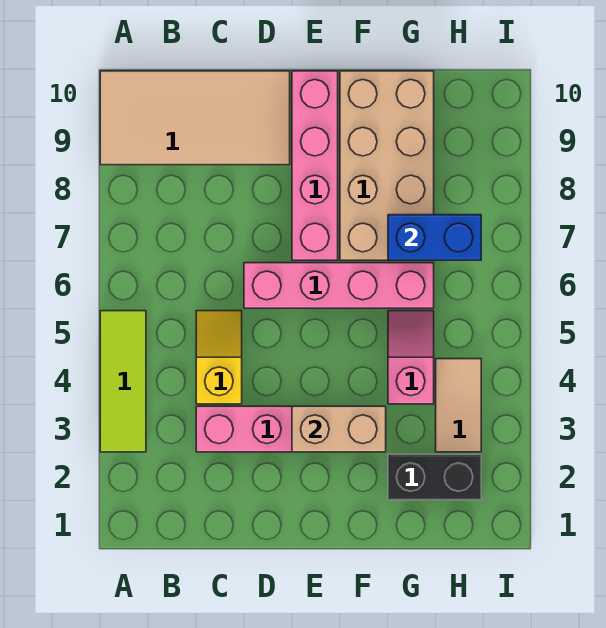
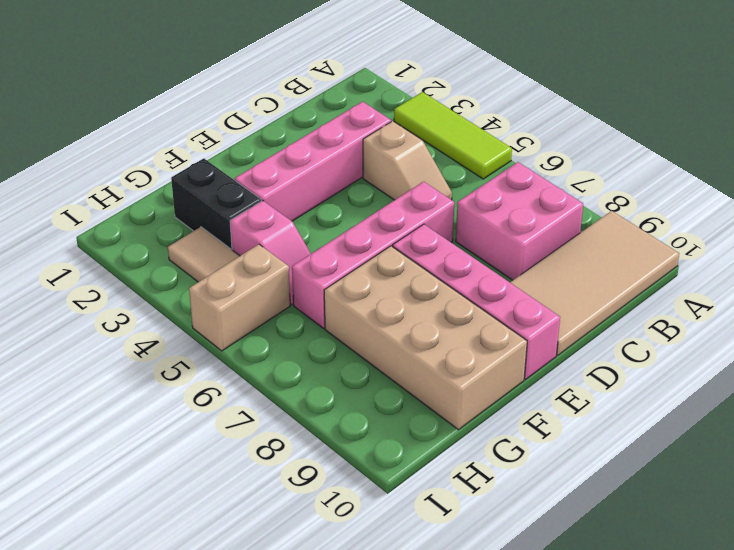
none -> pink brick B7:C8 level 1
yellow slope C4:C5 level 1 top 4 -> tan slope C4:C5 level 1 top 4
tan brick E3:F3 level 2 -> tan brick H5:I5 level 1
black brick G2:H2 level 1 -> black brick G2:G3 level 1
blue brick G7:H7 level 2 -> none

